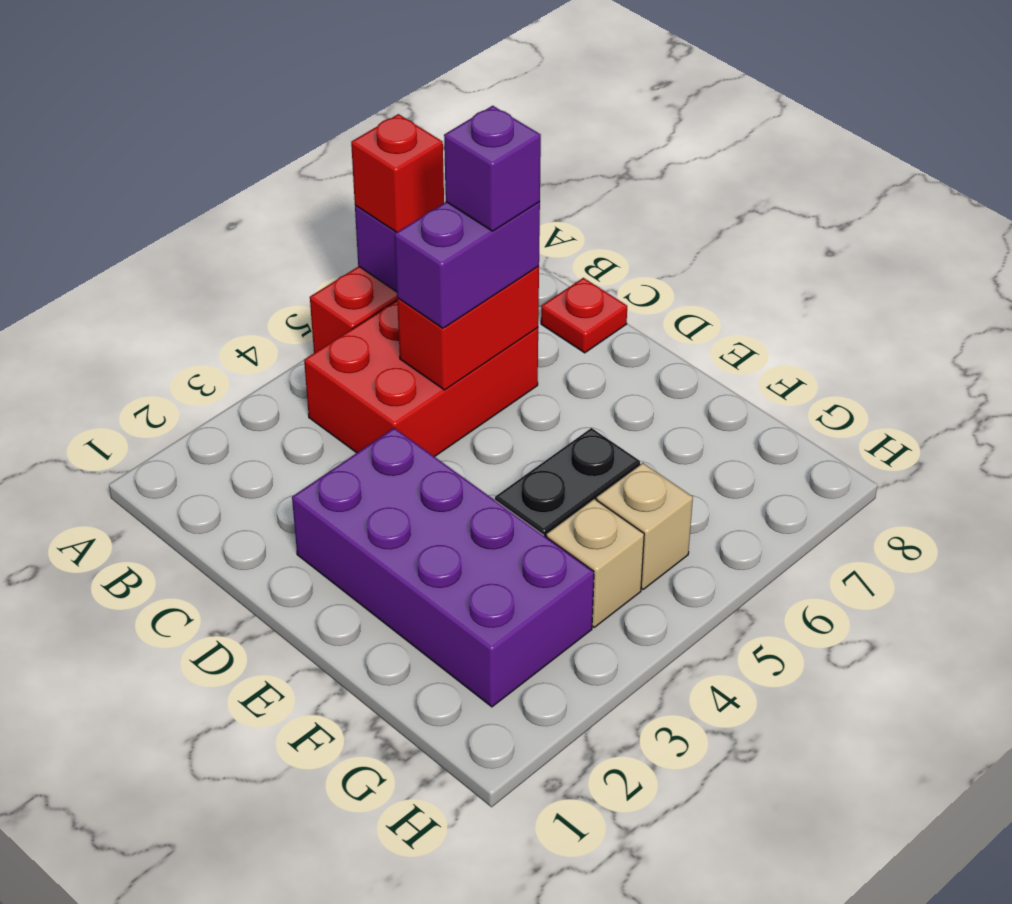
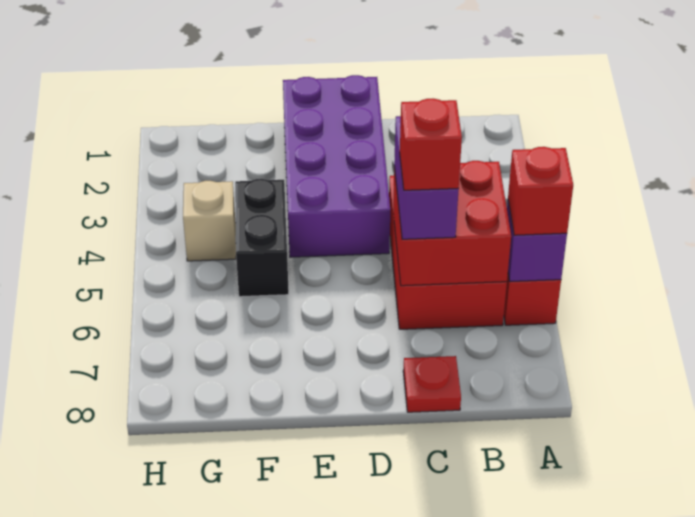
red brick C5:C6 level 2 -> red brick B5:C6 level 2
purple brick C6 level 4 -> red brick C6 level 4
purple brick D2:G3 level 1 -> purple brick D1:E4 level 1
tan brick G5 level 1 -> none

